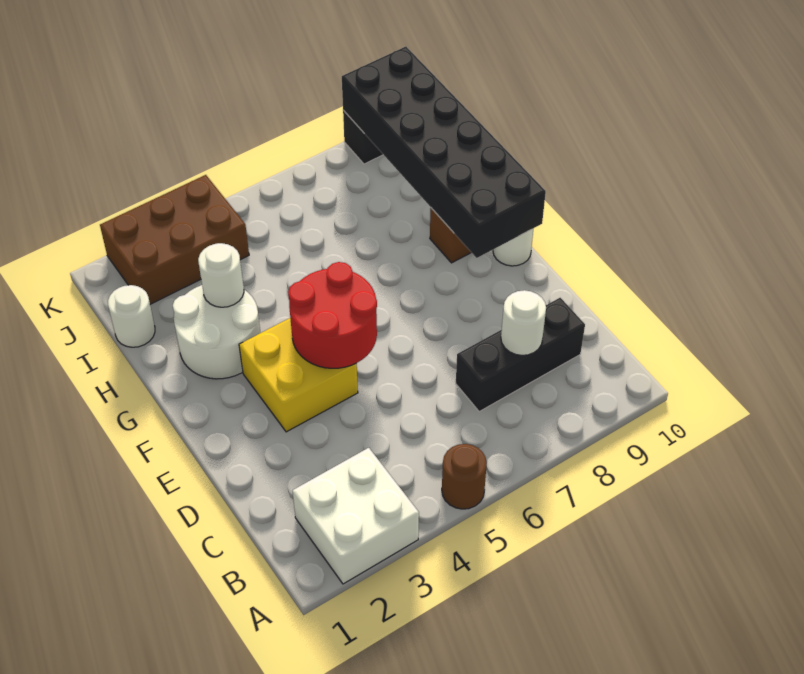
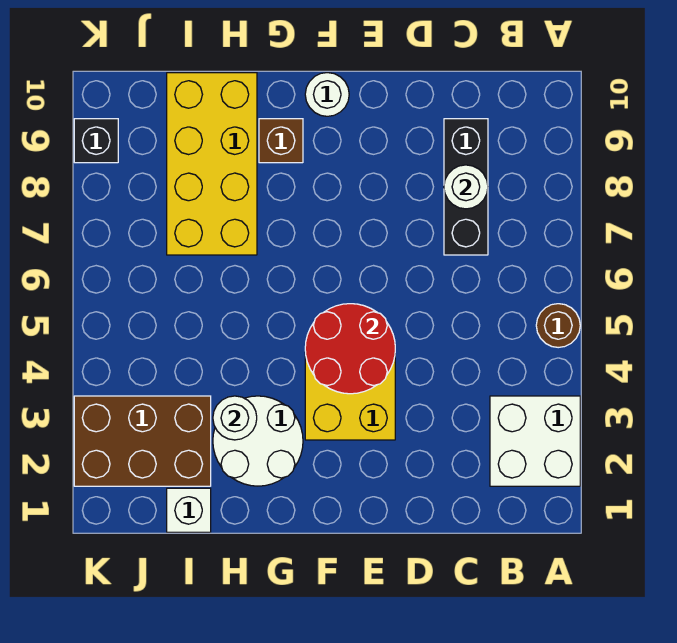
black brick F9:K10 level 2 -> none
none -> yellow brick H7:I10 level 1
white round brick I1 level 1 -> white brick I1 level 1
brown brick J2:K4 level 1 -> brown brick I2:K3 level 1

